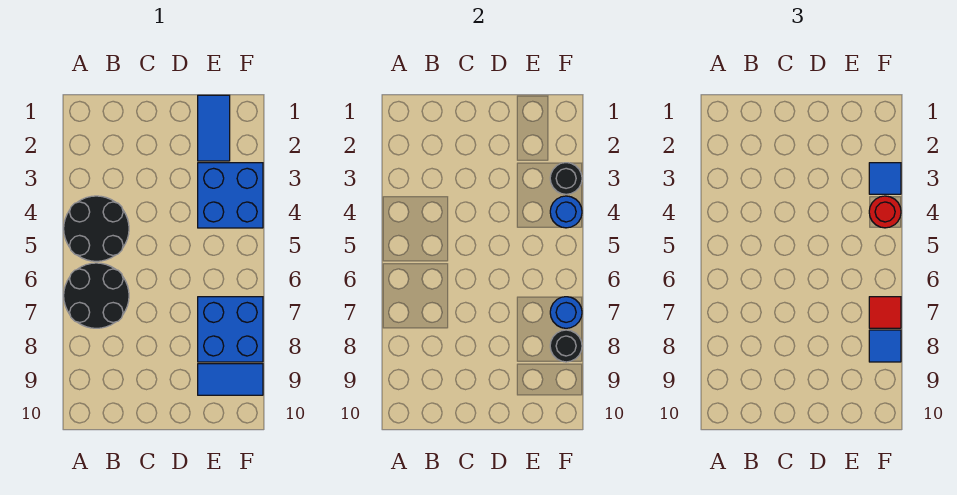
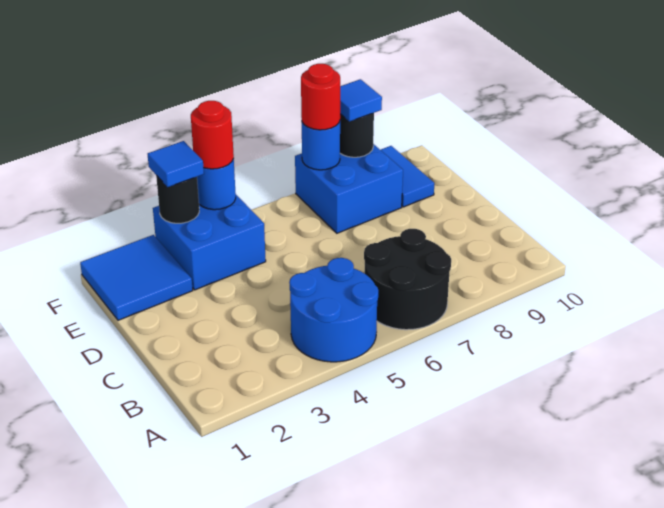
black round brick A4:B5 level 1 -> blue round brick A4:B5 level 1
blue tile E1:E2 level 1 -> blue tile E1:F2 level 1
red tile F7 level 3 -> red round brick F7 level 3

